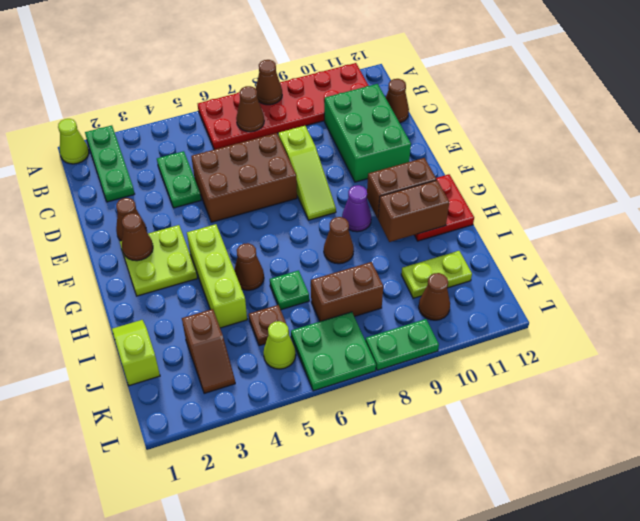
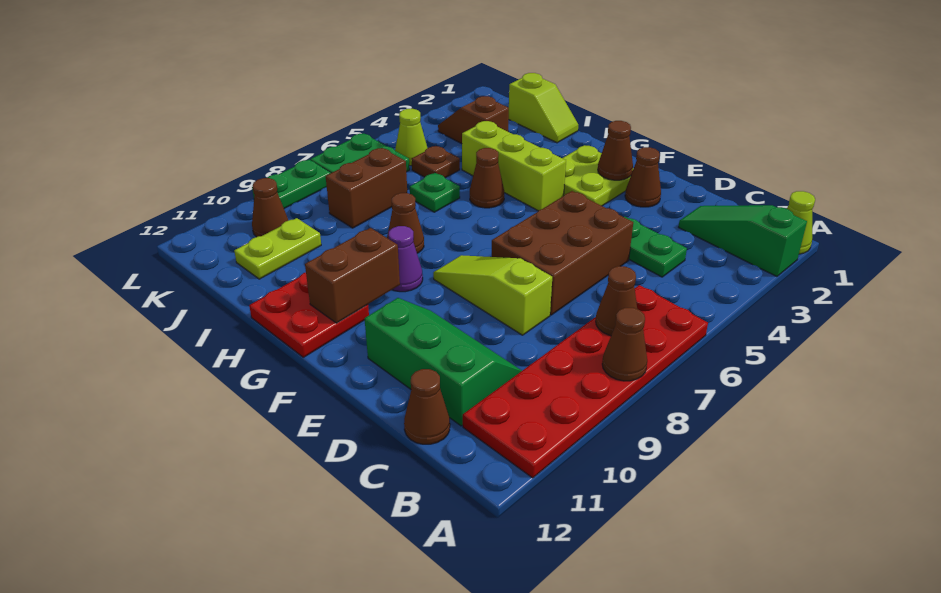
green plate A2:C2 level 1 -> green slope A2:C2 level 1 top A
green brick C10:E11 level 1 -> green slope C10:E11 level 1 top 11
brown brick H10:H11 level 2 -> none

